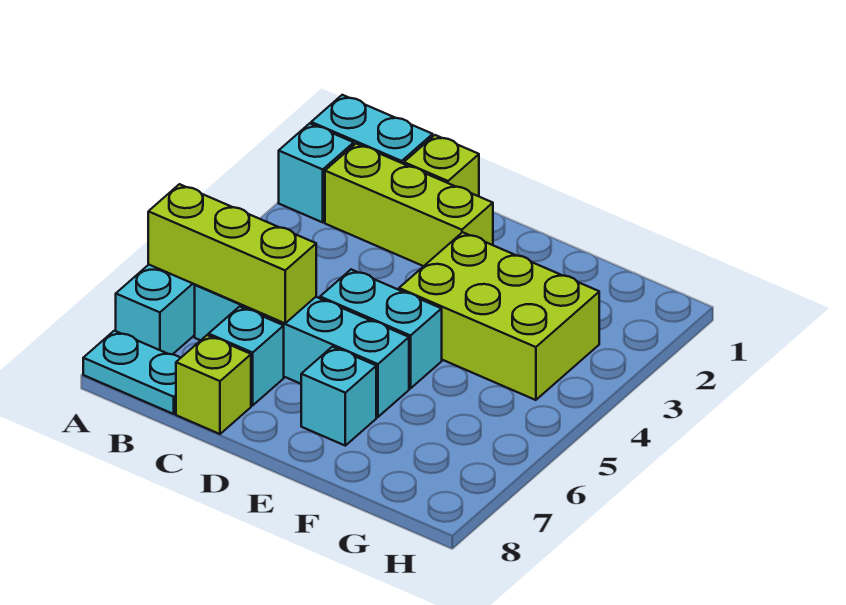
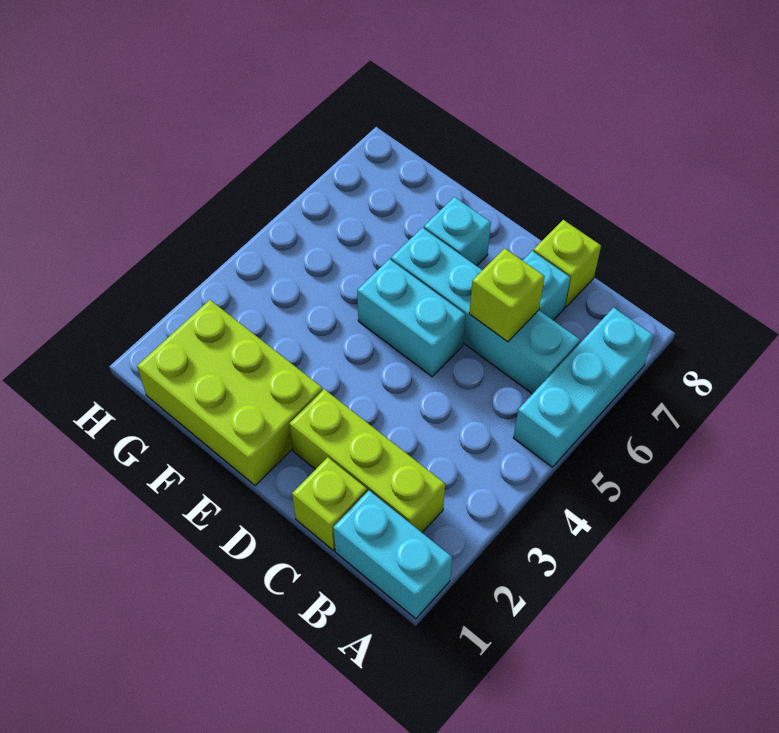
cyan brick A2 level 1 -> none
lime brick A6:C6 level 2 -> lime brick C6 level 2
cyan plate A8:B8 level 1 -> none
lime brick E3:G4 level 1 -> lime brick E1:G2 level 1

